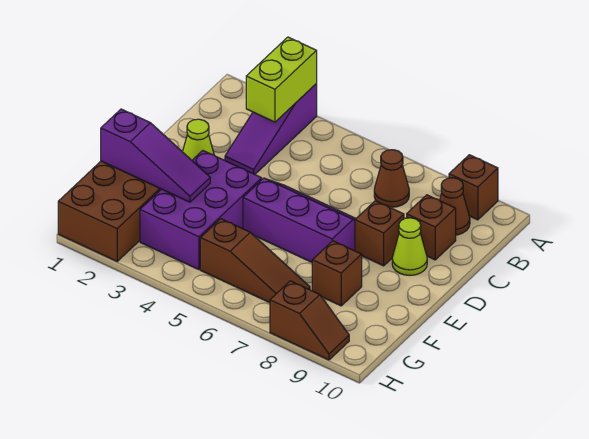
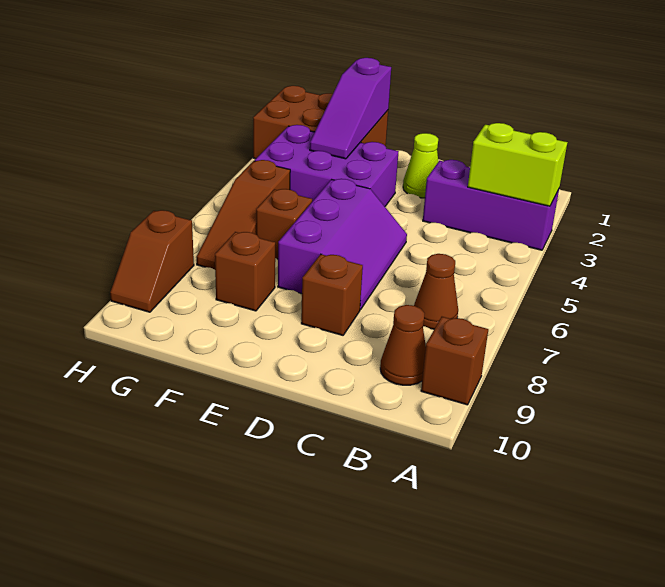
purple slope A3:C3 level 1 top A -> purple brick A3:C3 level 1
brown brick C9 level 1 -> brown brick F6 level 1
lime cone D9 level 1 -> none

